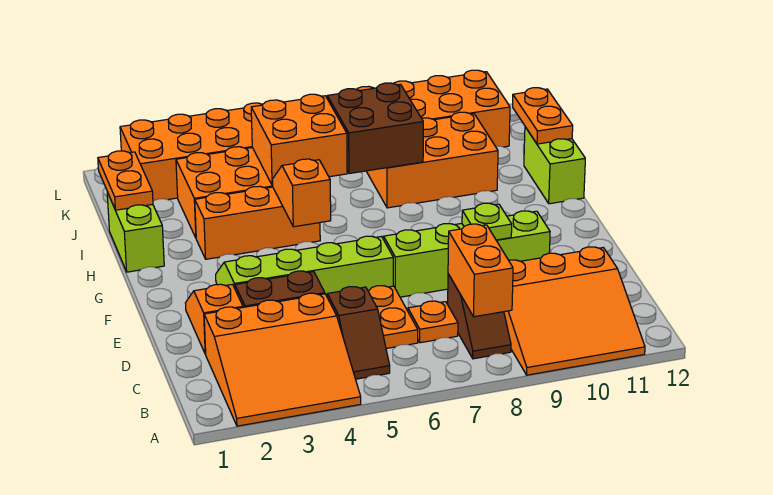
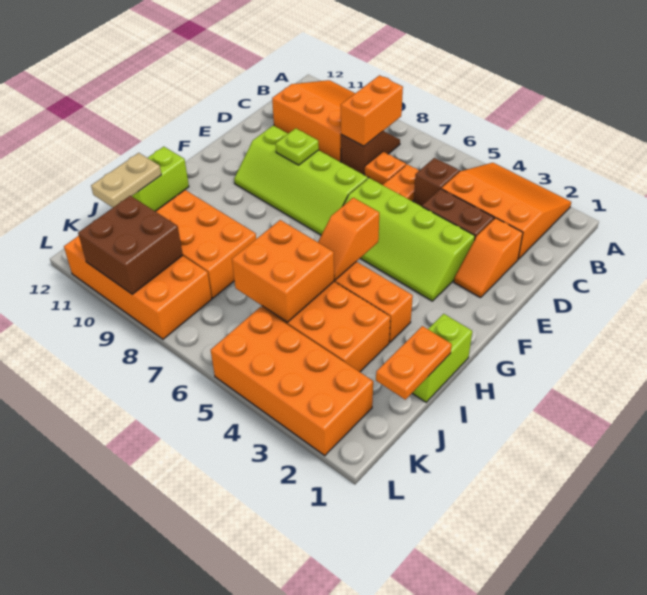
brown brick I7:J8 level 2 -> brown brick K9:L10 level 2
orange plate I12:J12 level 2 -> tan plate I12:J12 level 2

